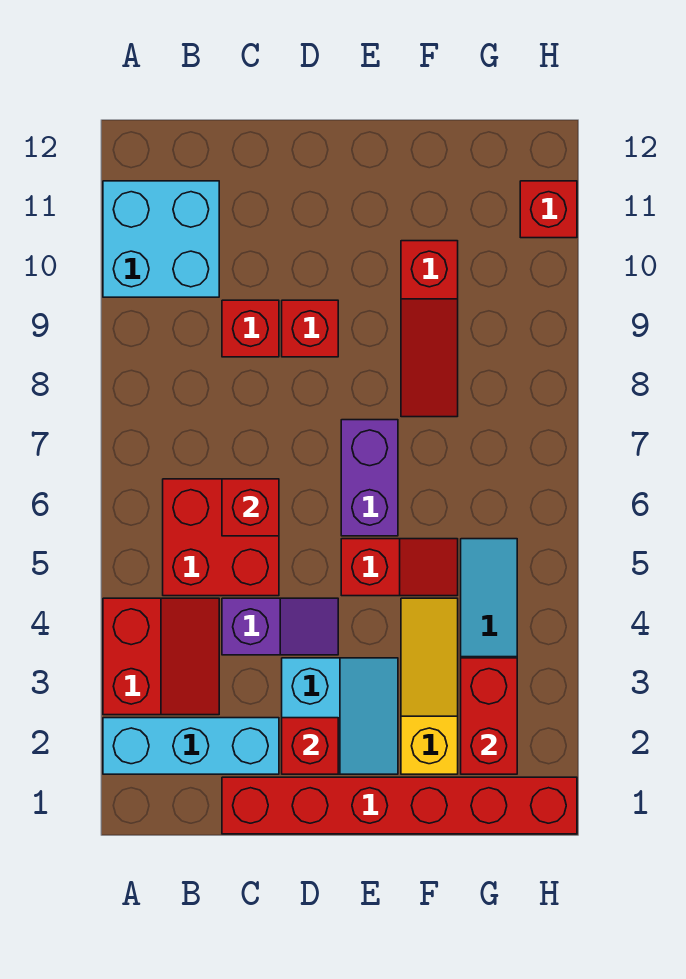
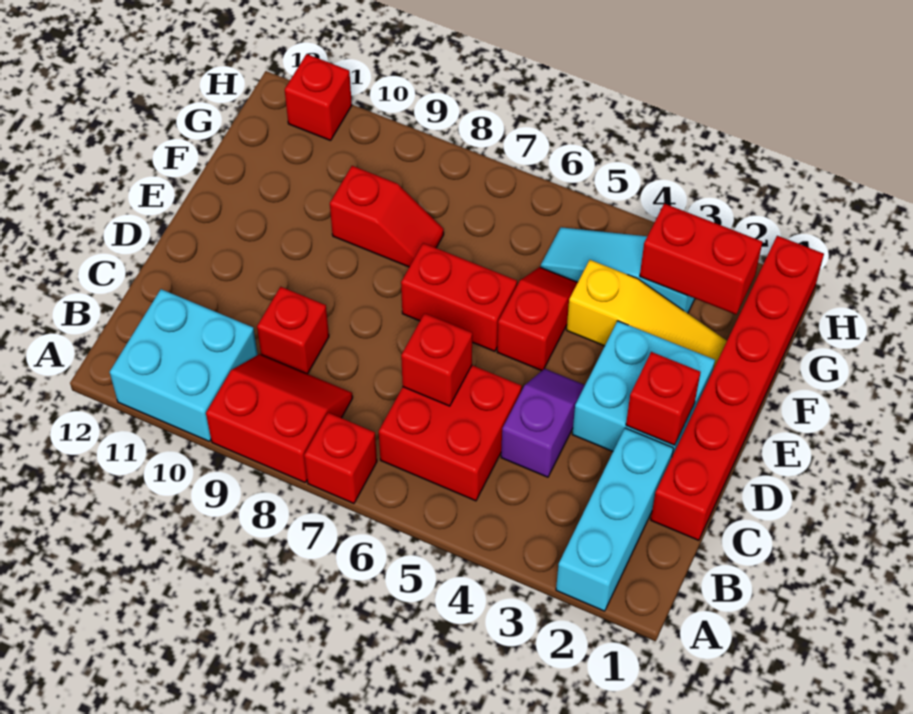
red slope A3:B4 level 1 top A -> red slope A8:B9 level 1 top A
cyan slope D2:E3 level 1 top D -> cyan brick D2:E3 level 1
red brick D9 level 1 -> red brick A7 level 1
purple brick E6:E7 level 1 -> red brick E6:E7 level 1
yellow slope F2:F4 level 1 top 2 -> yellow slope F2:F4 level 1 top 4
red slope F8:F10 level 1 top 10 -> red slope F8:F9 level 1 top 9

